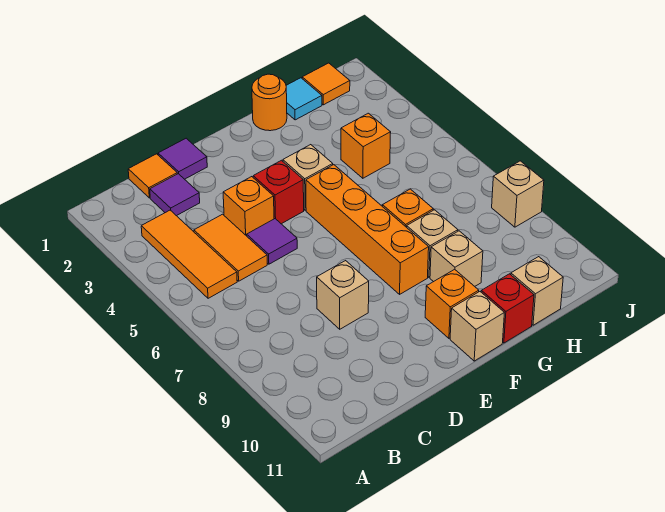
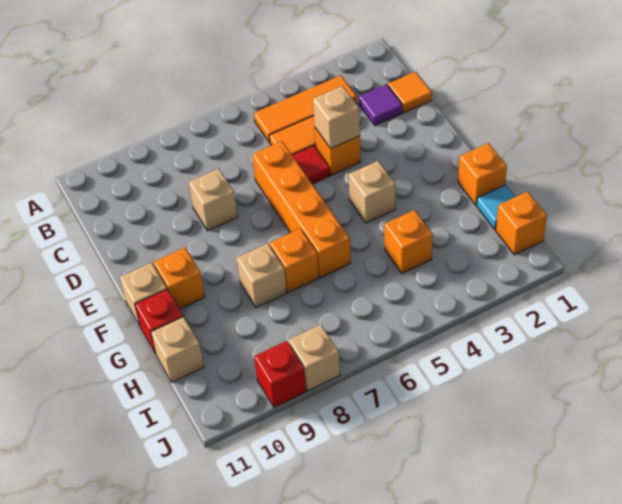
purple tile D1 level 1 -> none
purple tile D5 level 1 -> red tile D5 level 1
red brick E4 level 1 -> red brick J9 level 1
orange brick F5:F8 level 1 -> orange brick D6:G6 level 1
orange round brick G1 level 1 -> orange brick G1 level 1
tan brick G9 level 1 -> tan brick D4 level 2
orange tile I1 level 1 -> orange brick I1 level 1

